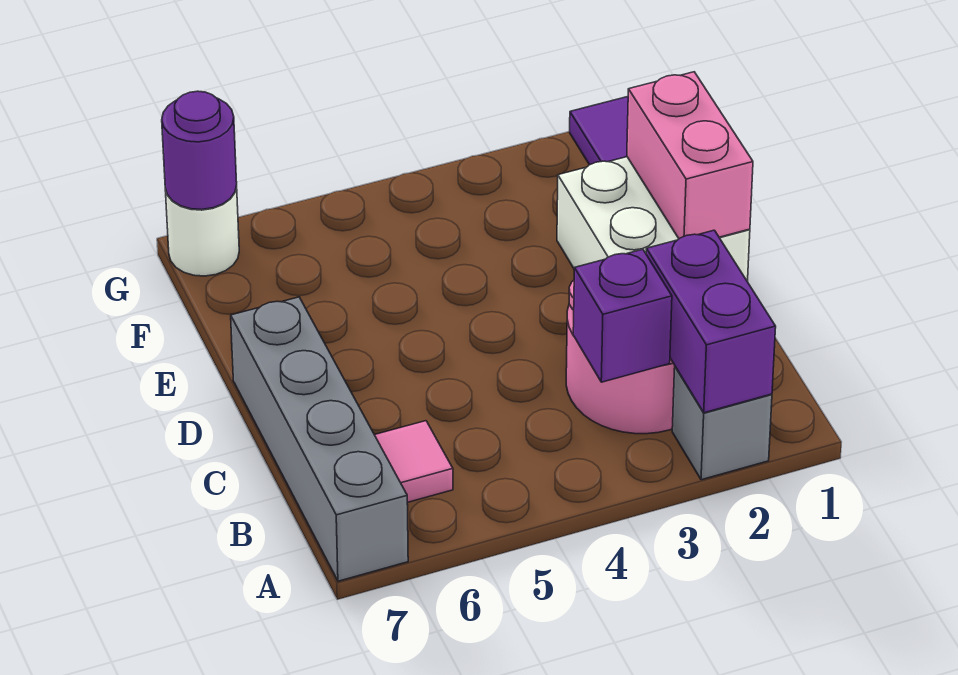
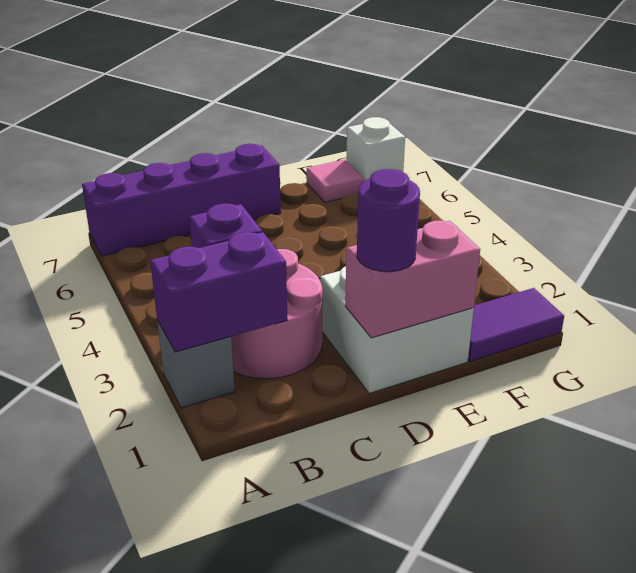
grey brick A7:D7 level 1 -> purple brick A7:D7 level 1
pink tile B6 level 1 -> pink tile F7 level 1
white round brick G7 level 1 -> white brick G7 level 1
purple round brick G7 level 2 -> purple round brick D1 level 3

